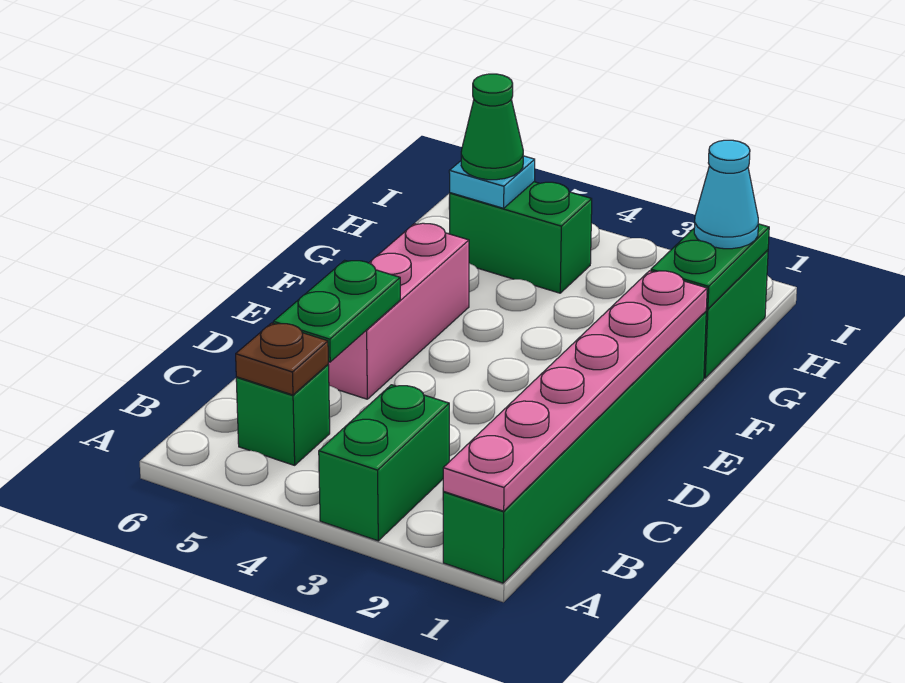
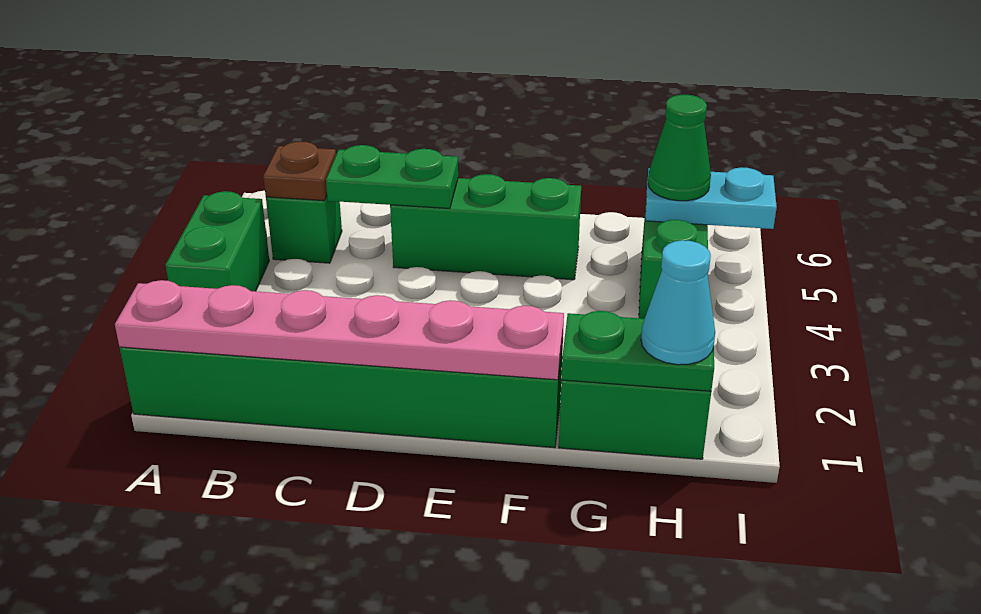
green brick A3:B3 level 1 -> green brick A3:A4 level 1
pink brick D5:F5 level 1 -> green brick D5:F5 level 1
cyan plate H5 level 2 -> cyan plate H5:I5 level 2

